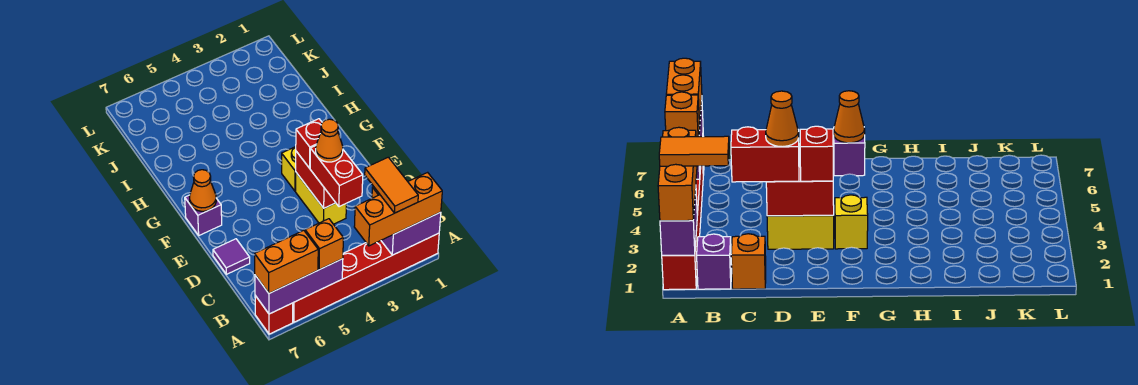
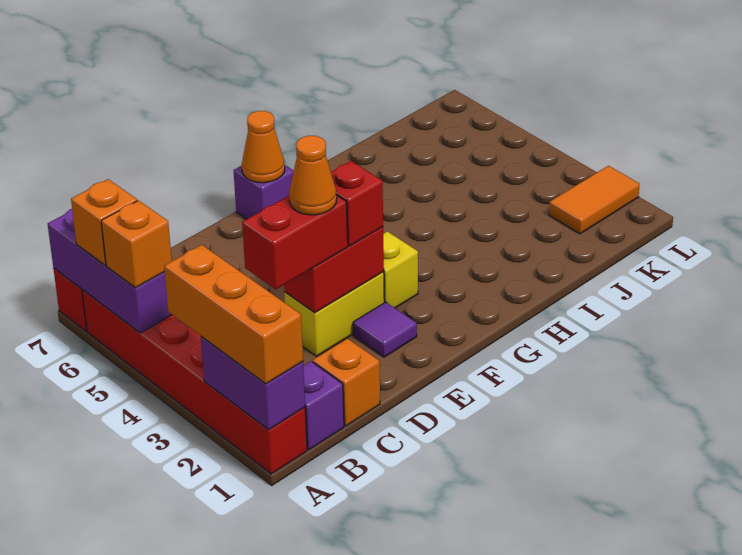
orange tile A2:B2 level 4 -> orange tile K2:L2 level 1
orange brick A6:A7 level 3 -> orange brick A6 level 3
purple tile D7 level 1 -> purple tile E2 level 1

